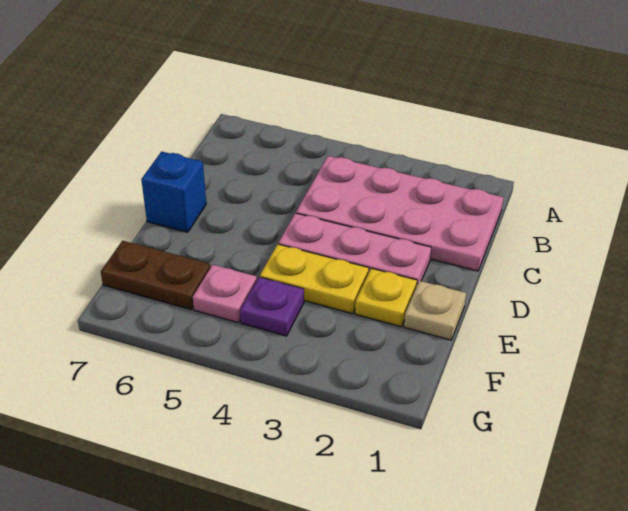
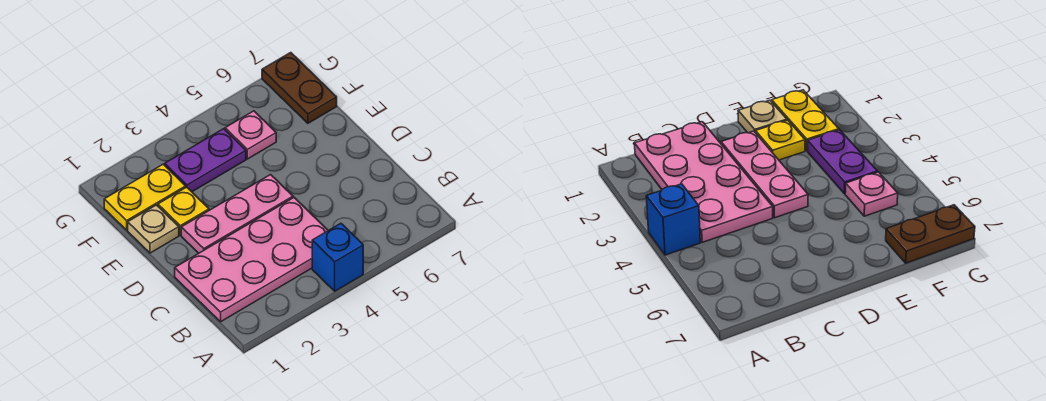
blue brick D7 level 1 -> blue brick A4 level 1
yellow plate E3:E4 level 1 -> yellow plate F1:F2 level 1
purple plate F4 level 1 -> purple plate F3:F4 level 1
brown plate F6:F7 level 1 -> brown plate F7:G7 level 1

